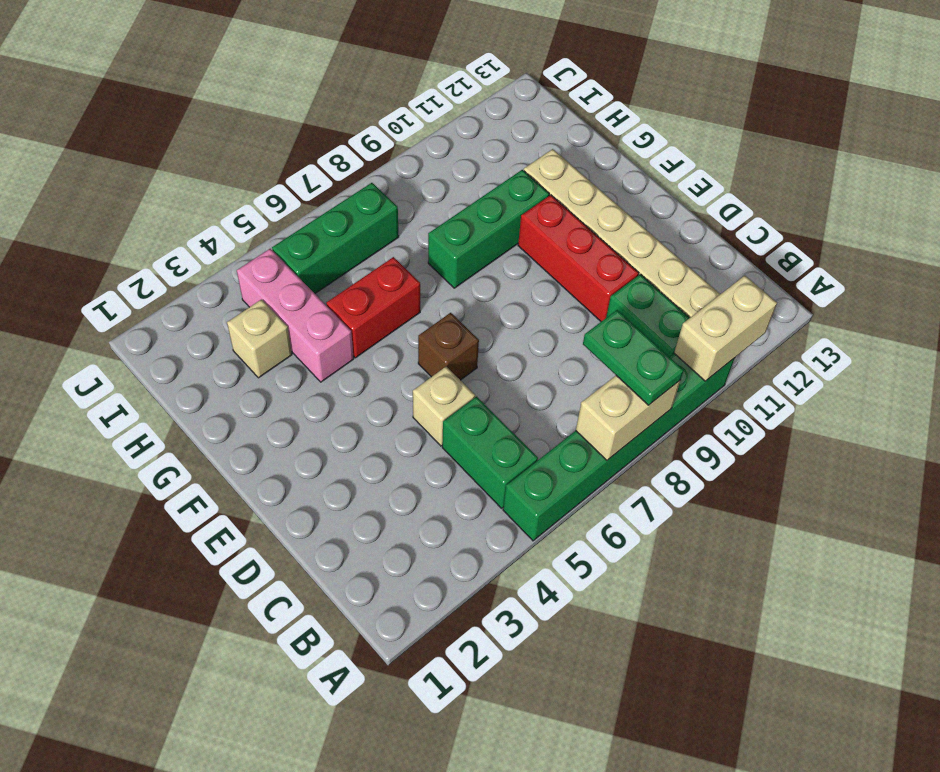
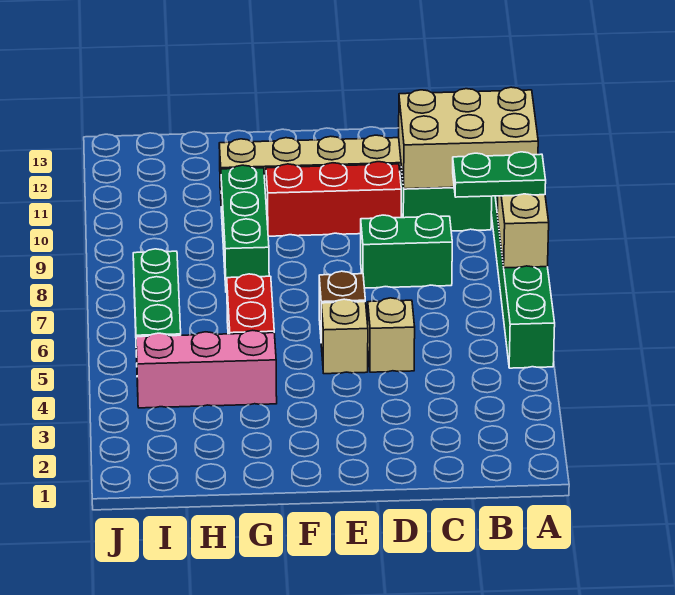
tan brick A10:A11 level 2 -> tan brick A10:C11 level 2
green brick B5:C5 level 1 -> green brick C8:D8 level 1
tan brick H3 level 1 -> tan brick E5 level 1

